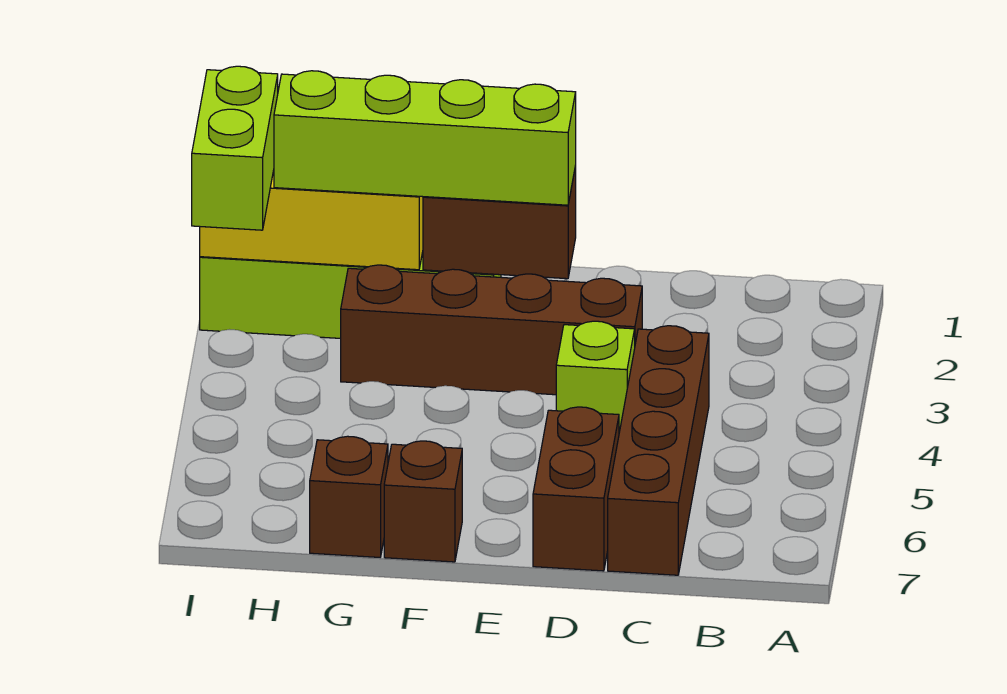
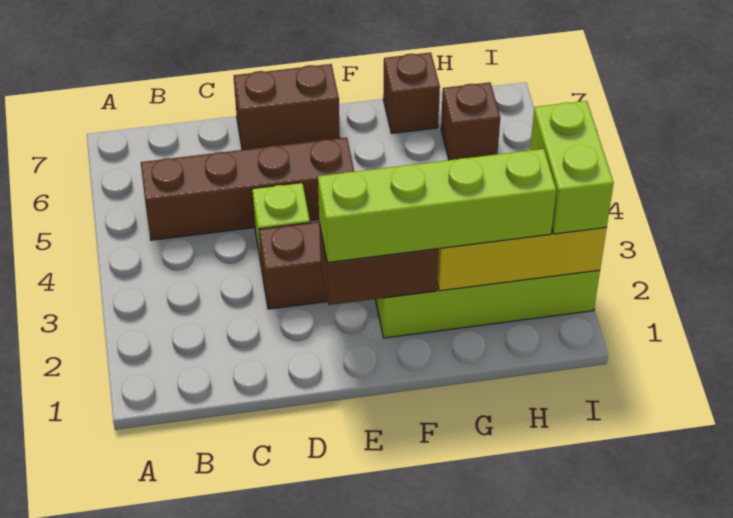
brown brick C4:C7 level 1 -> brown brick B5:E5 level 1
brown brick D6:D7 level 1 -> brown brick D7:E7 level 1
brown brick F7 level 1 -> brown brick H6 level 1

